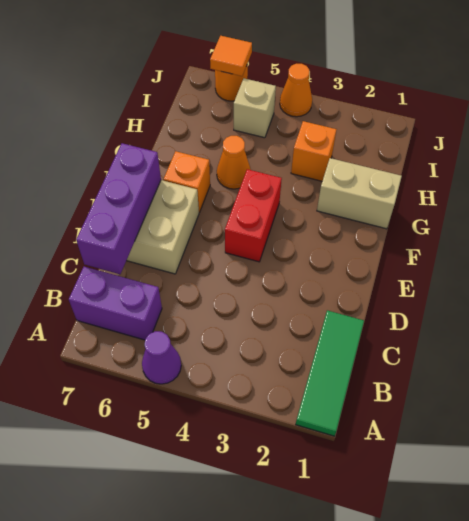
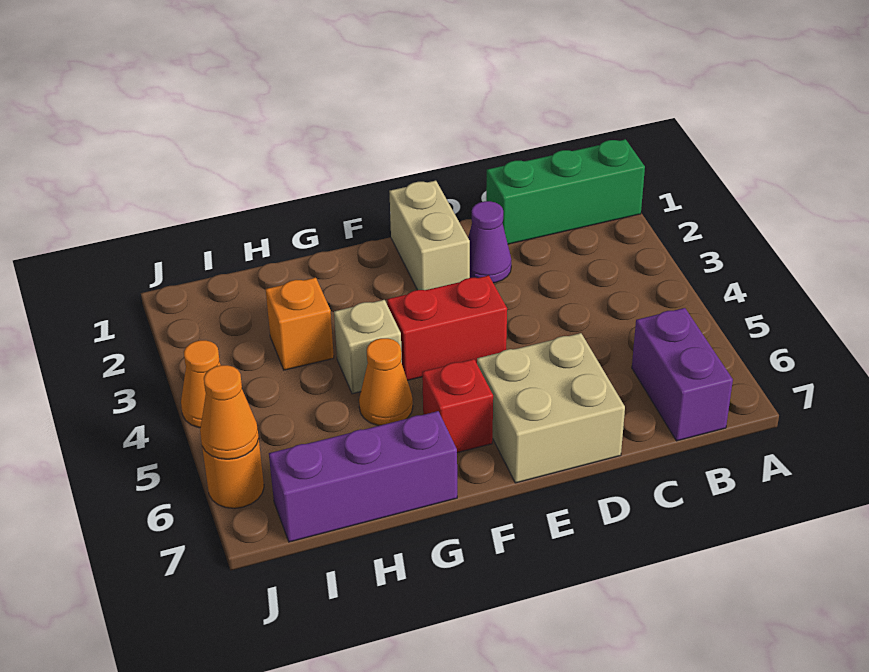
green tile A1:C1 level 1 -> green brick A1:C1 level 1
purple cone A5 level 1 -> purple cone D2 level 1
purple brick C7:E7 level 2 -> purple brick G7:I7 level 1
orange brick F6 level 1 -> red brick F6 level 1
tan brick G1:G2 level 1 -> tan brick E1:E2 level 1
tan brick I5 level 1 -> tan brick G4 level 1
orange tile J6 level 2 -> orange cone J6 level 2

